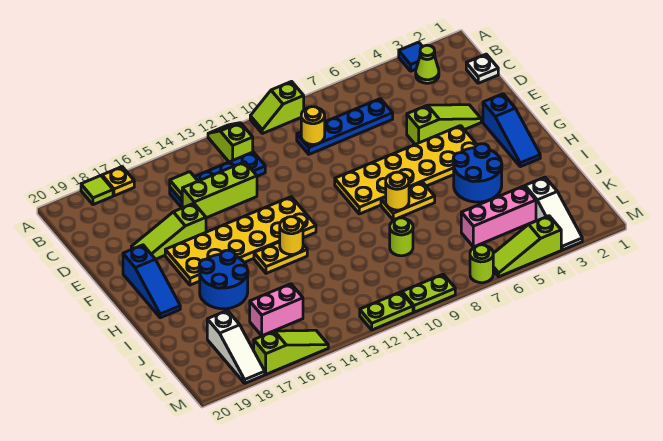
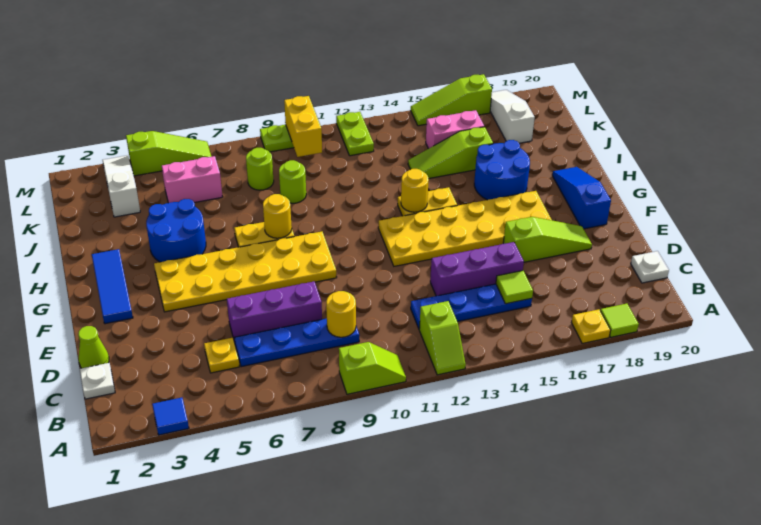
lime cone B3 level 1 -> lime cone D1 level 1
none -> yellow plate C5 level 1
none -> white plate C20 level 1
none -> purple brick D6:D8 level 1
lime brick D13:D15 level 1 -> purple brick D13:D15 level 1
lime slope E3:E5 level 1 top 5 -> lime slope J14:J16 level 1 top 16
blue slope F2:H2 level 1 top F -> blue tile F2:H2 level 1
pink brick K4:K6 level 1 -> pink brick K5:K6 level 1
none -> yellow brick L10:M10 level 2
lime round brick M7 level 1 -> lime round brick K8 level 1
lime plate M11:M12 level 1 -> lime plate L12:M12 level 1

